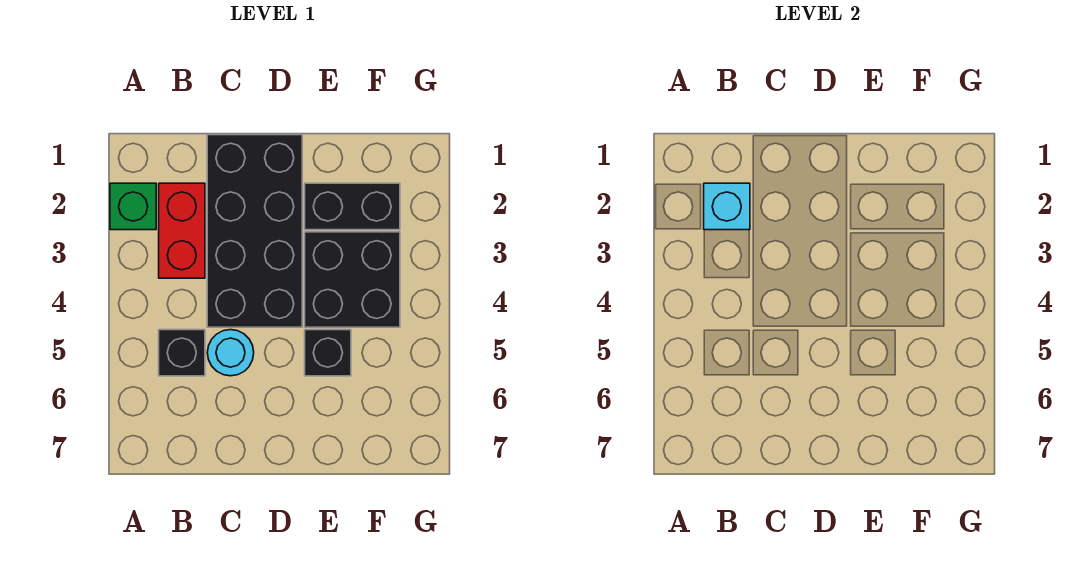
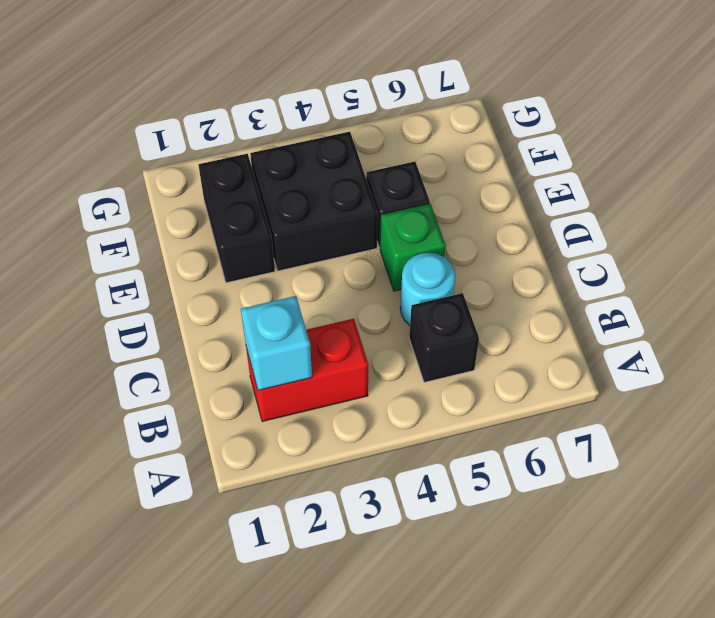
green brick A2 level 1 -> green brick D5 level 1
black brick C1:D4 level 1 -> none

